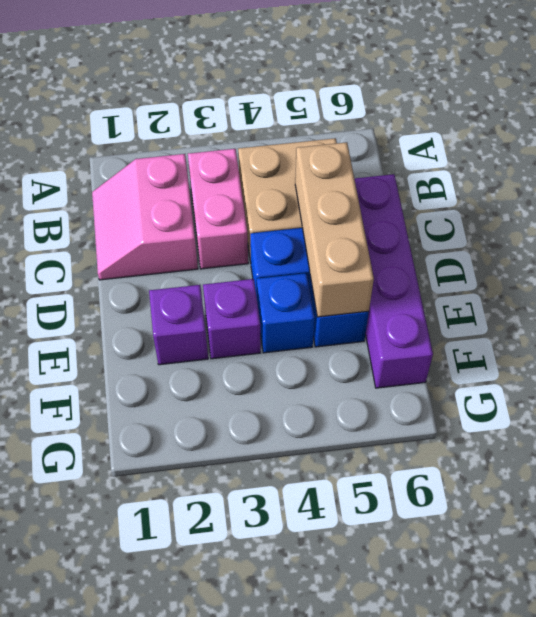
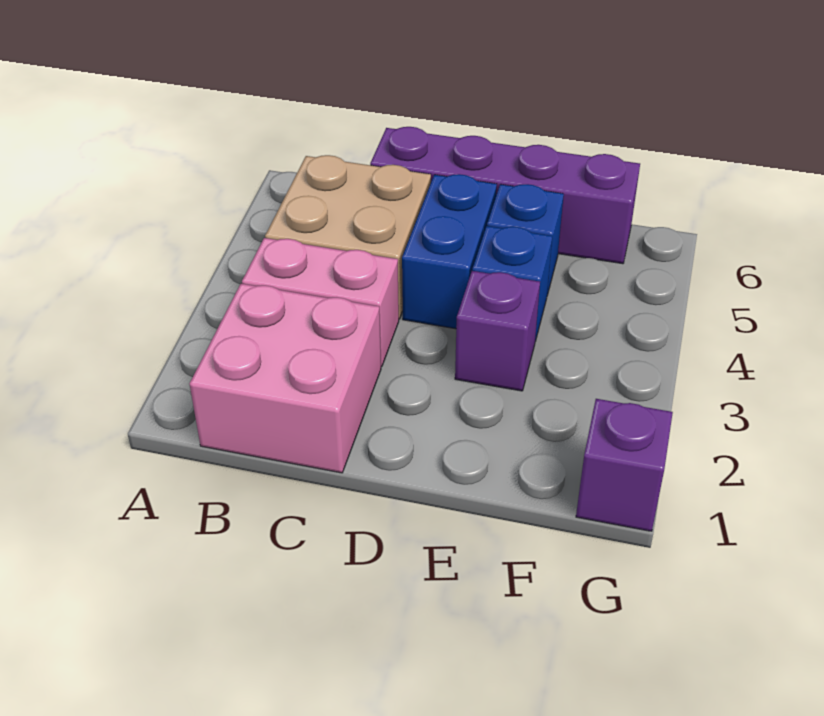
pink slope B1:C2 level 1 top 2 -> pink brick B1:C2 level 1
tan brick C5:E5 level 2 -> none
purple brick E2 level 1 -> purple brick G1 level 1

